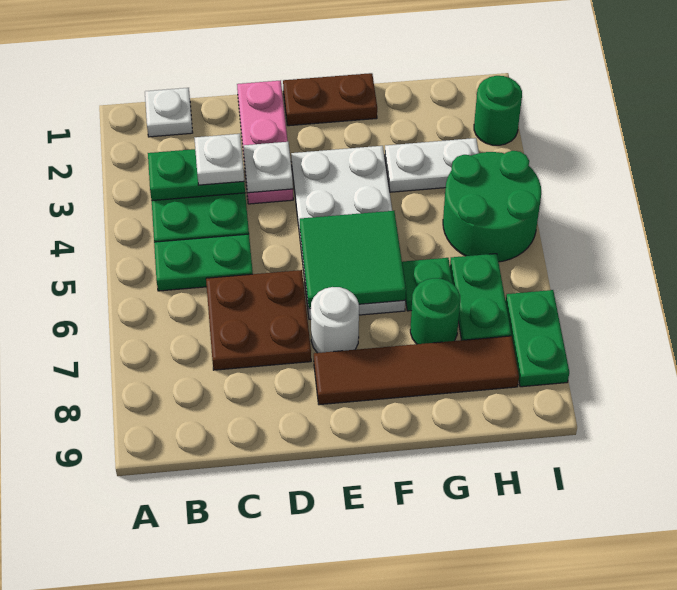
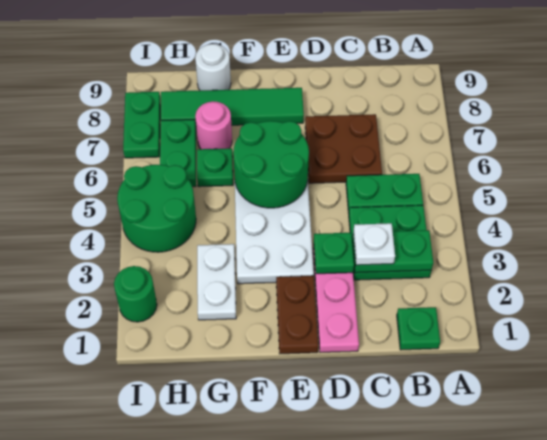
white plate B1 level 1 -> green plate B1 level 1
white plate D3 level 2 -> green plate D3 level 2
brown plate E1:F1 level 1 -> brown plate E1:E2 level 1
green tile E5:F6 level 2 -> green round brick E5:F6 level 2
white round brick E7 level 1 -> white round brick G9 level 1
brown tile E8:H8 level 1 -> green tile E8:H8 level 1
white plate G3:H3 level 1 -> white plate G2:G3 level 1
green round brick G7 level 1 -> pink round brick G7 level 1

